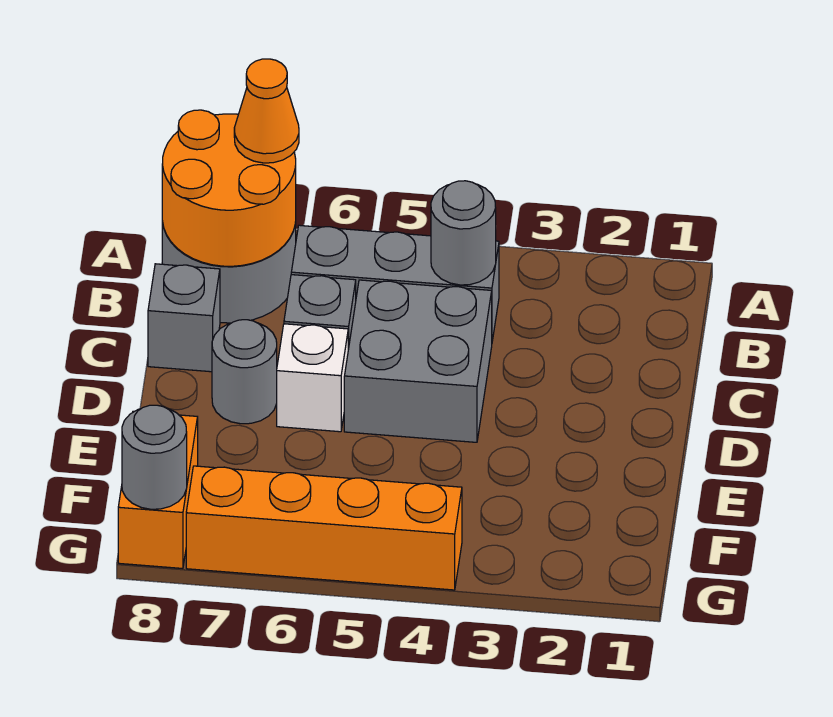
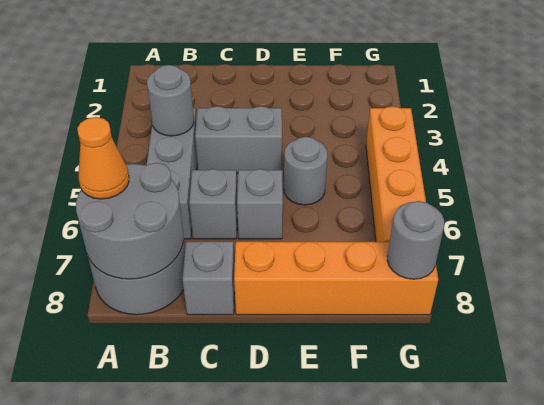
orange round brick A7:B8 level 2 -> grey round brick A7:B8 level 2
grey brick C4:D5 level 1 -> grey brick C4:D4 level 1
white brick D6 level 1 -> grey brick D6 level 1
grey round brick D7 level 1 -> grey round brick E5 level 1
orange brick F8:G8 level 1 -> orange brick D8:G8 level 1

